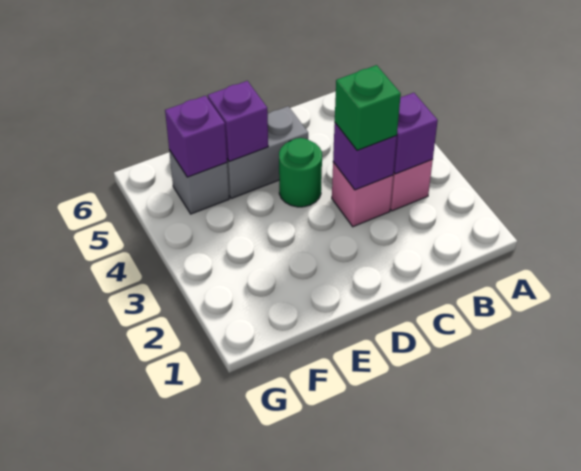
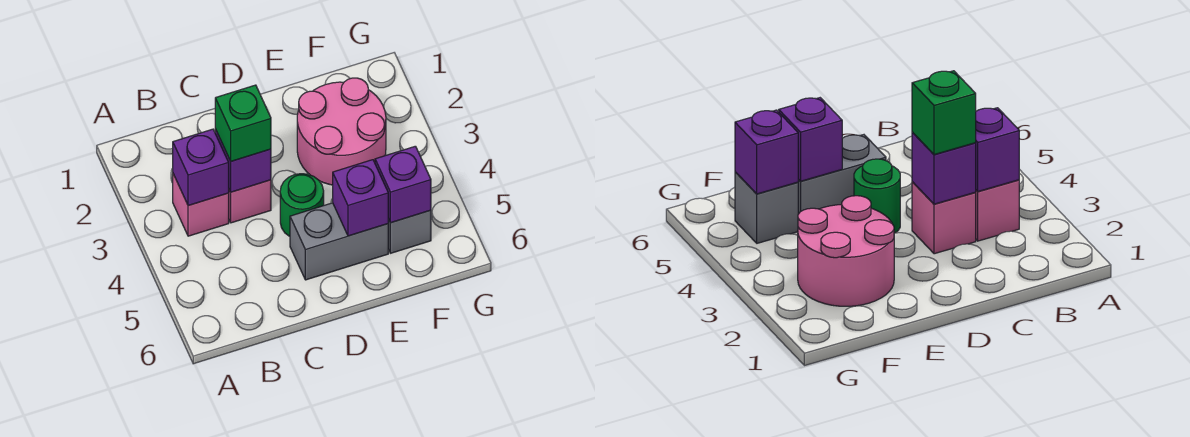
none -> pink round brick E2:F3 level 1

